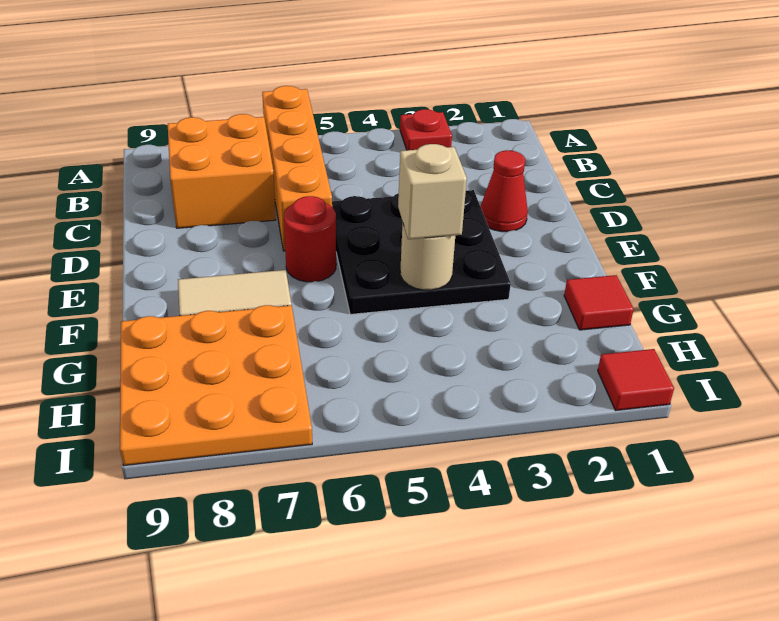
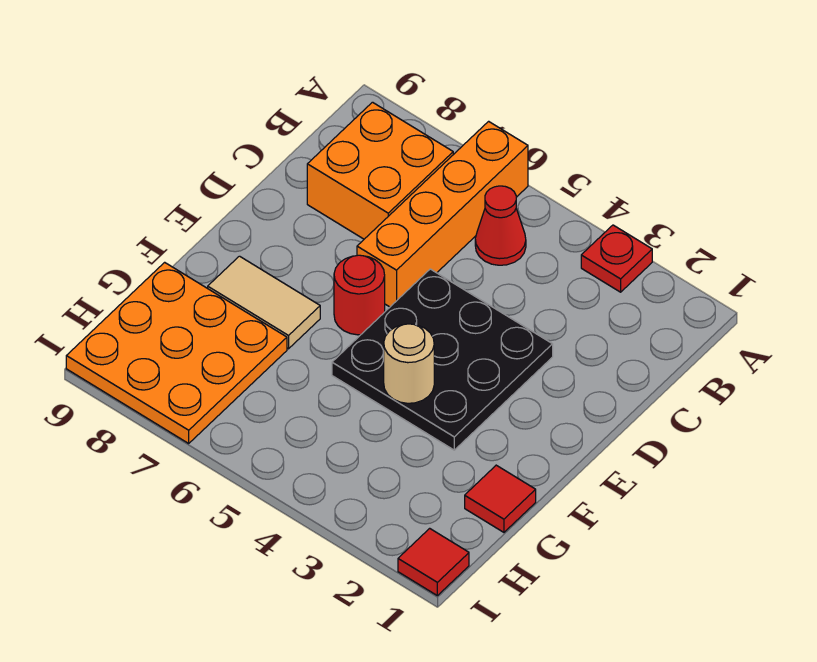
red cone D2 level 1 -> red cone B5 level 1
tan brick F4 level 3 -> none

